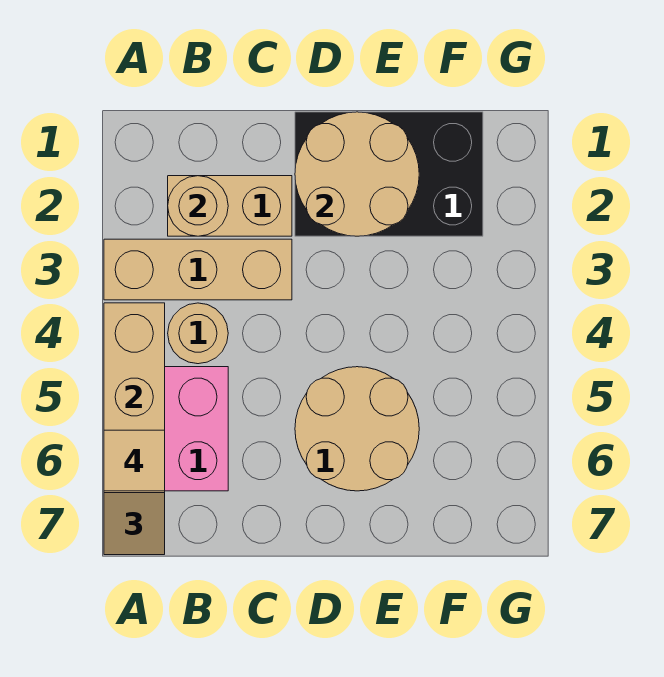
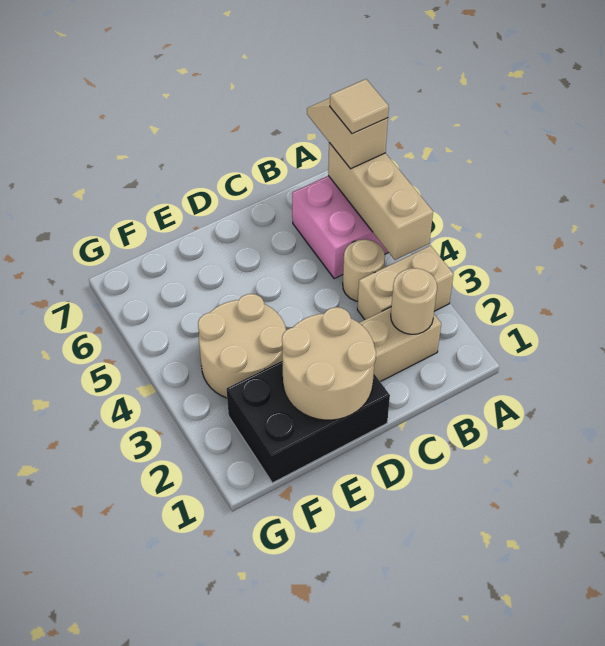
tan brick A3:C3 level 1 -> tan brick A3:B3 level 1
tan round brick D5:E6 level 1 -> tan round brick E3:F4 level 1

